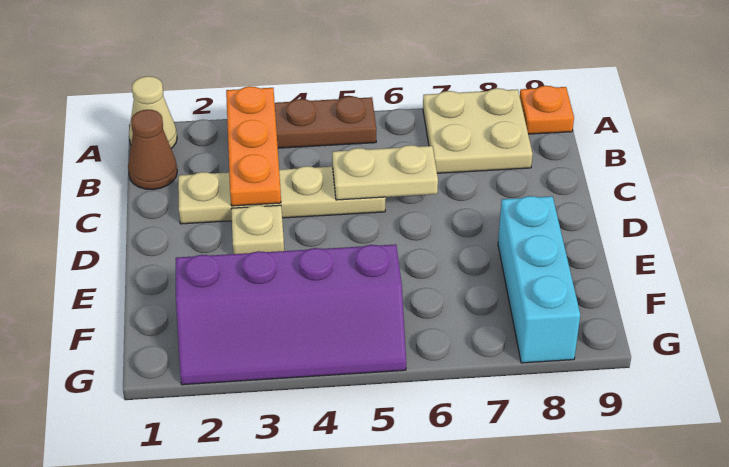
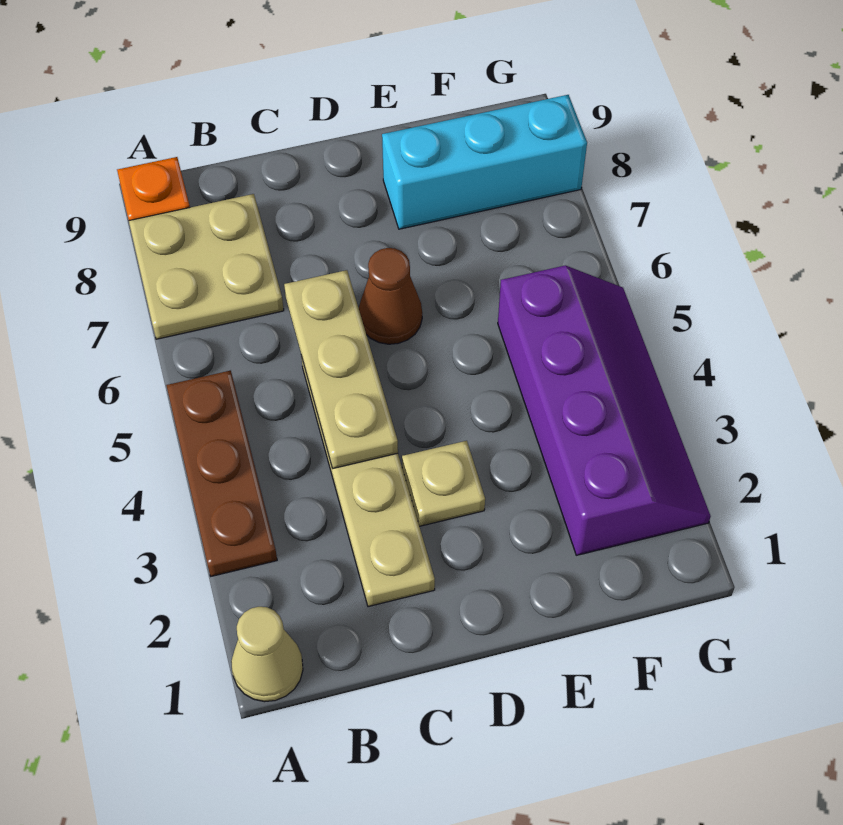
orange plate A3:C3 level 2 -> none
brown cone B1 level 1 -> brown cone D6 level 1
tan plate C5:C6 level 2 -> tan plate C4:C6 level 2

